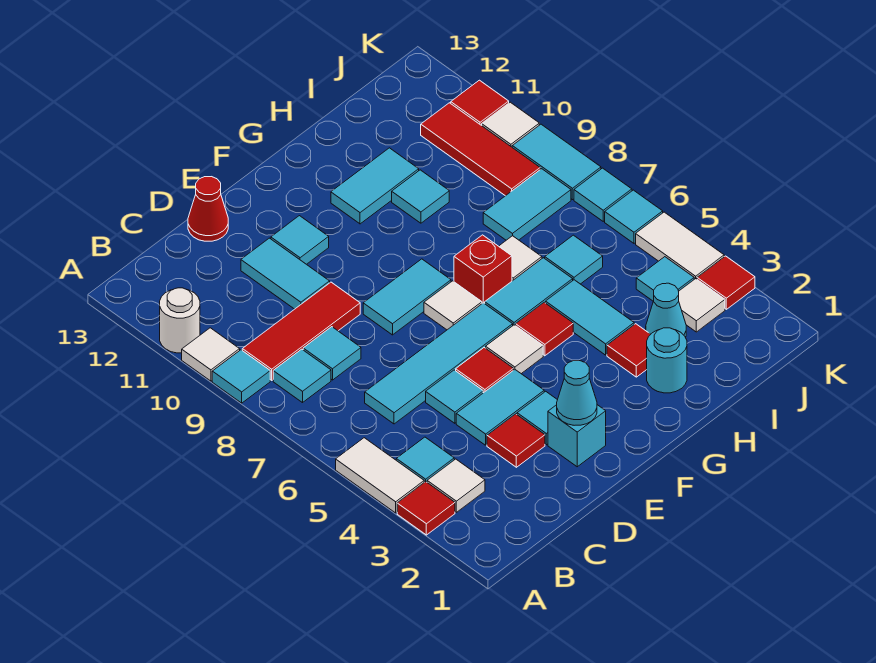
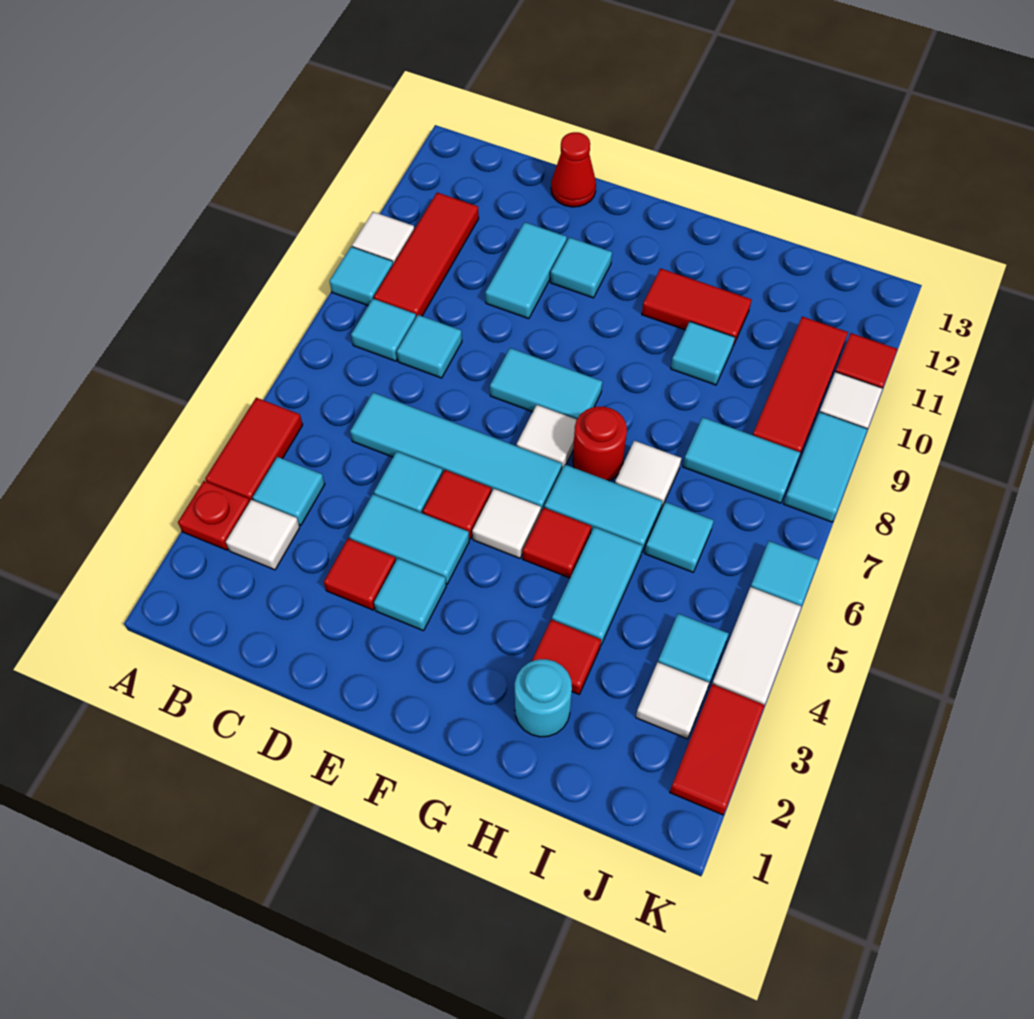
red tile A3 level 1 -> red plate A3 level 1
white tile A4:A5 level 1 -> red tile A4:A5 level 1
white round brick A11 level 1 -> none
red tile B9:D9 level 1 -> red tile B9:B11 level 1
cyan brick E2 level 1 -> none
cyan cone E2 level 2 -> none
red brick G7 level 1 -> red round brick G7 level 1
cyan tile G11:H11 level 1 -> red tile G11:H11 level 1
cyan cone I3 level 1 -> none
red tile K3 level 1 -> red tile K2:K3 level 1
cyan tile K7 level 1 -> none

